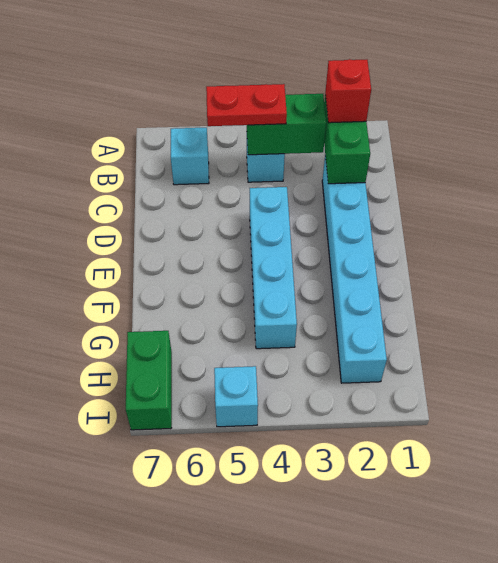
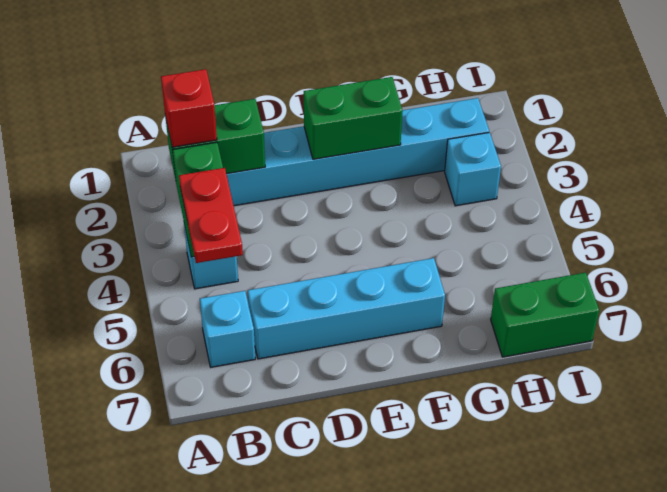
cyan brick D4:G4 level 1 -> cyan brick C6:F6 level 1
none -> green brick E2:F2 level 2
cyan brick I5 level 1 -> cyan brick H3 level 1

